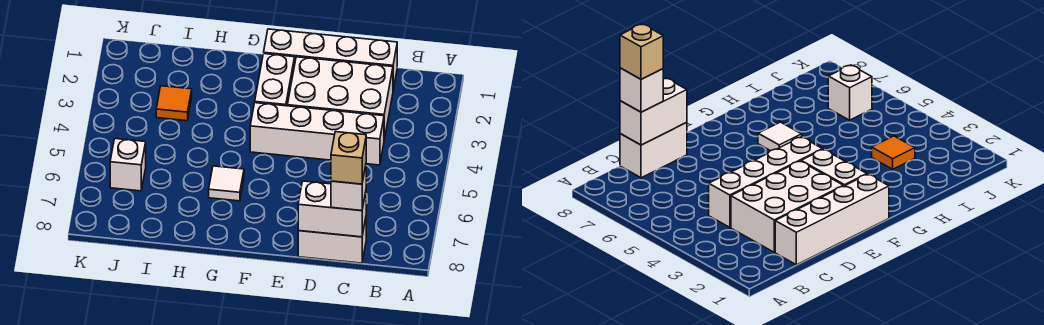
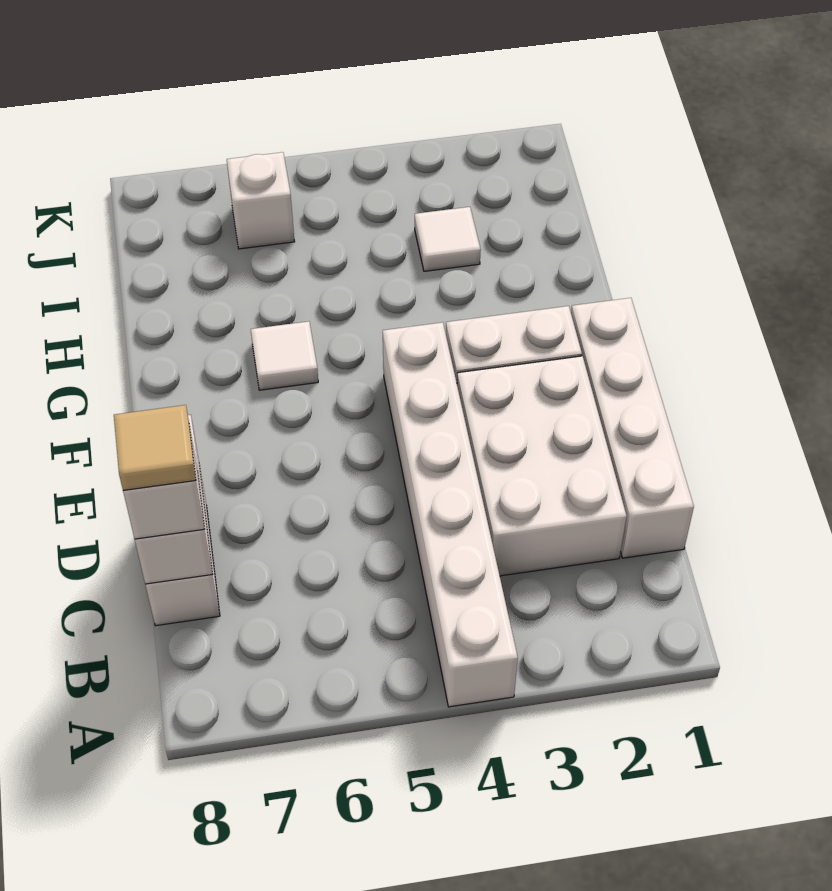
white brick C4:F4 level 1 -> white brick A4:F4 level 1
tan brick C8 level 4 -> tan tile C8 level 4
orange tile I3 level 1 -> white tile I3 level 1

